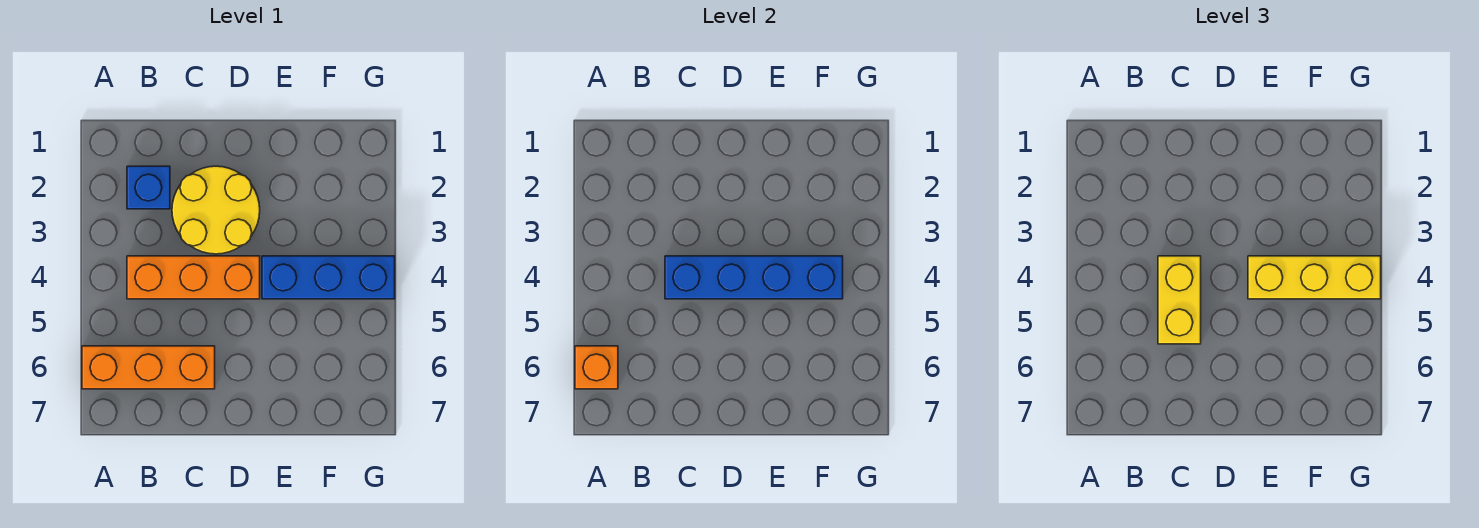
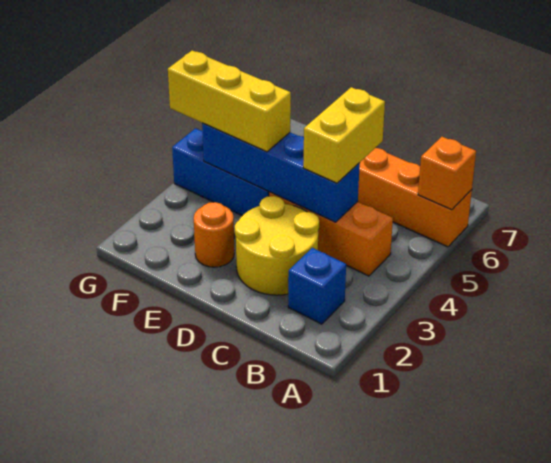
none -> orange round brick E2 level 1

